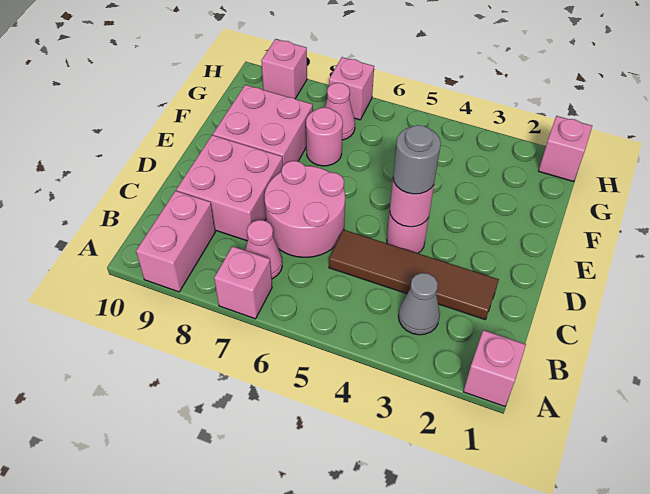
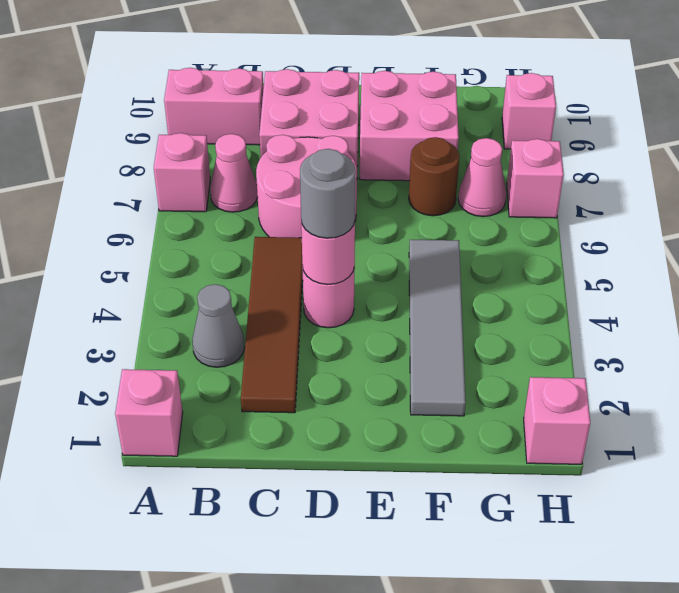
none -> grey tile F2:F5 level 1
pink round brick F7 level 1 -> brown round brick F7 level 1

